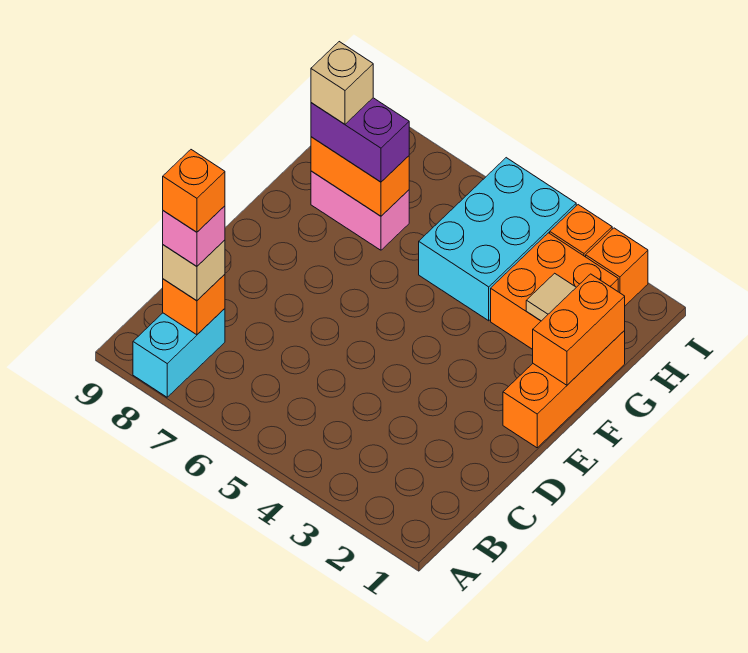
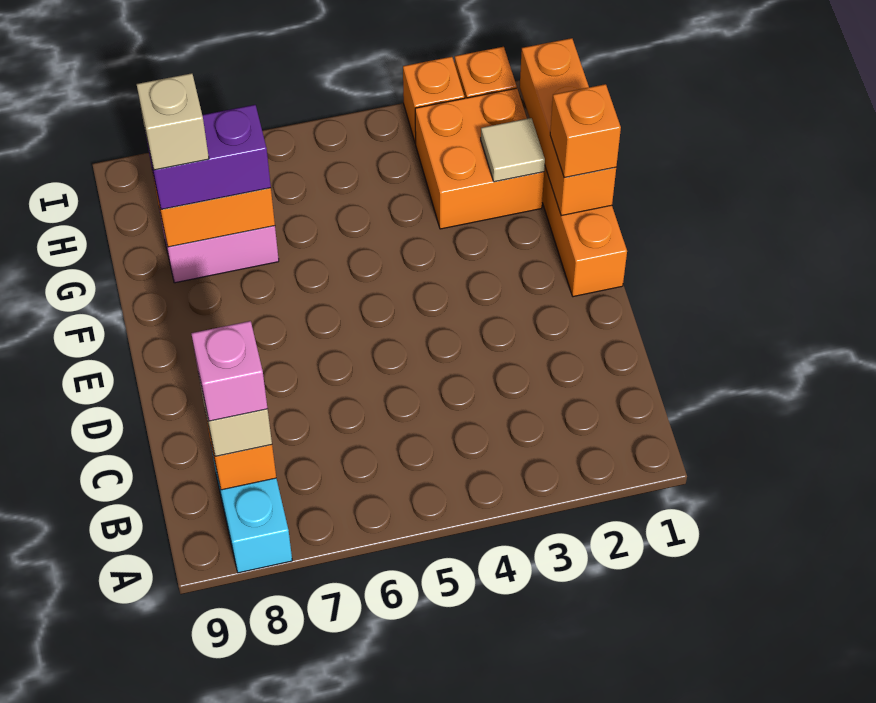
orange brick B8 level 5 -> orange brick F1 level 3
orange brick F1:G1 level 2 -> orange brick F1:H1 level 2
cyan brick G4:I5 level 1 -> none

